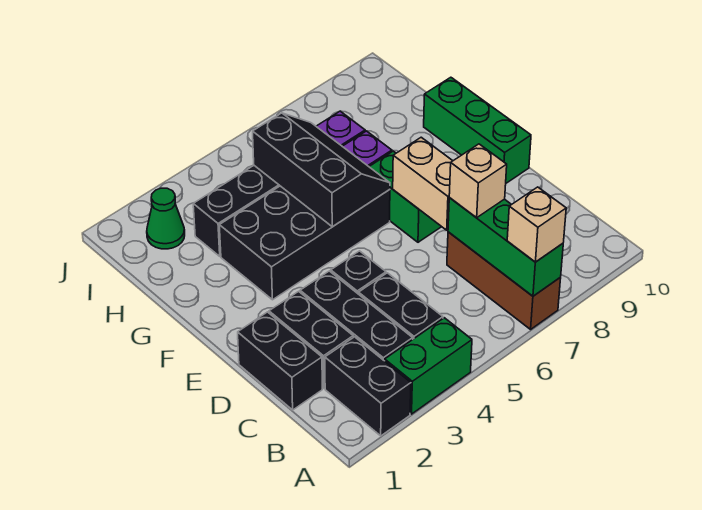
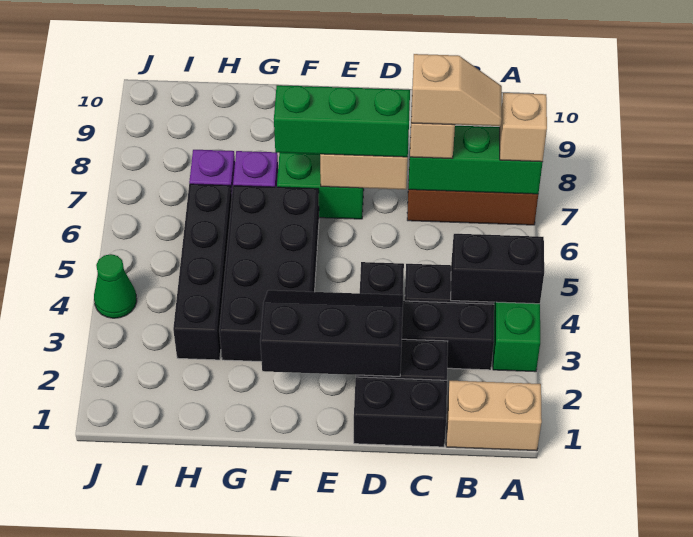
none -> tan brick A1:B1 level 1
black brick A2:B2 level 1 -> black brick A4:B4 level 2
none -> tan slope B7:C7 level 4 top C
green brick E10:G10 level 1 -> green brick D7:F7 level 3
black slope F5:H6 level 2 top 5 -> black slope D2:F3 level 2 top 2
green cone I2 level 1 -> green cone J4 level 1

